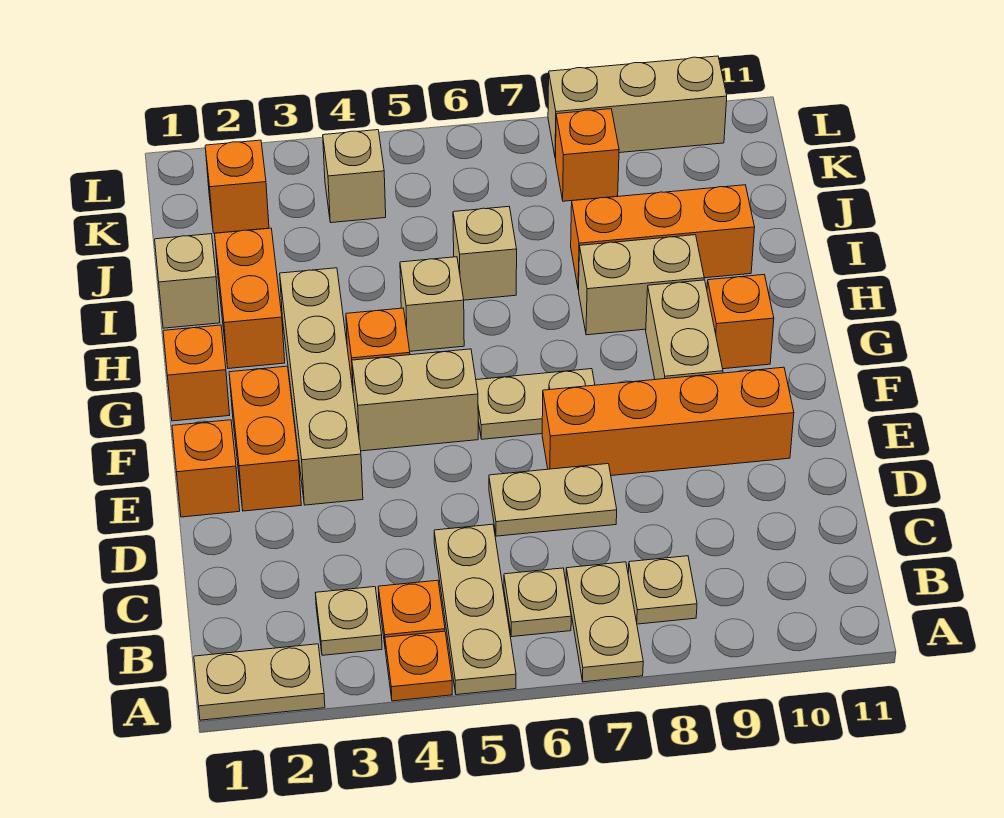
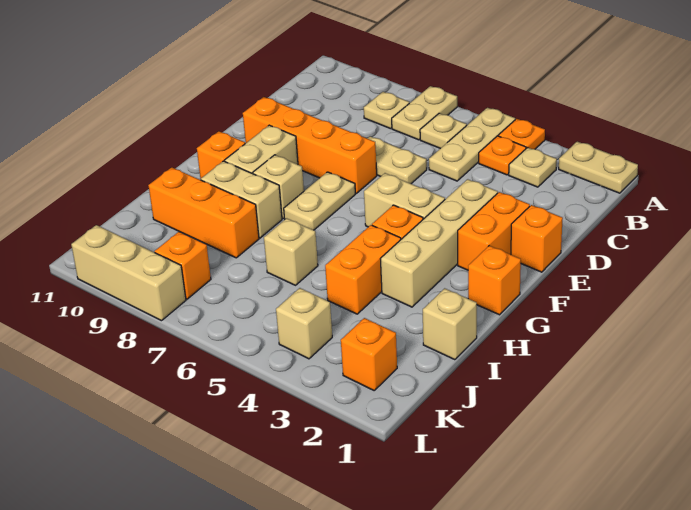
tan plate F6:F7 level 1 -> tan plate F7:G7 level 1
orange brick H2:I2 level 1 -> orange brick H4:I4 level 1
tan brick H5 level 1 -> tan brick G8 level 1

